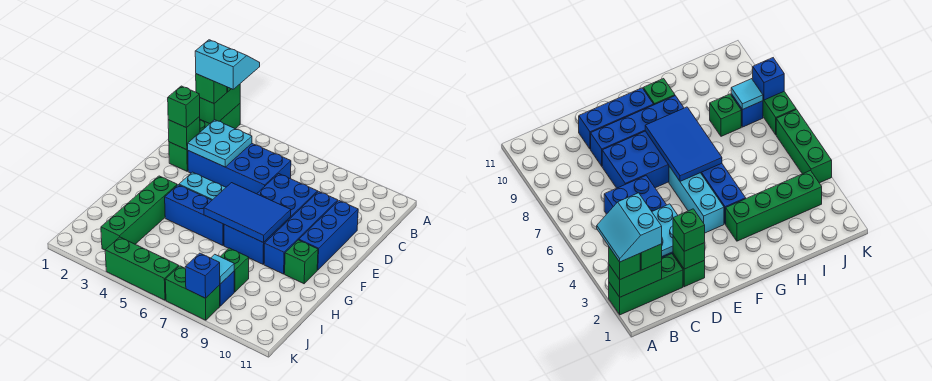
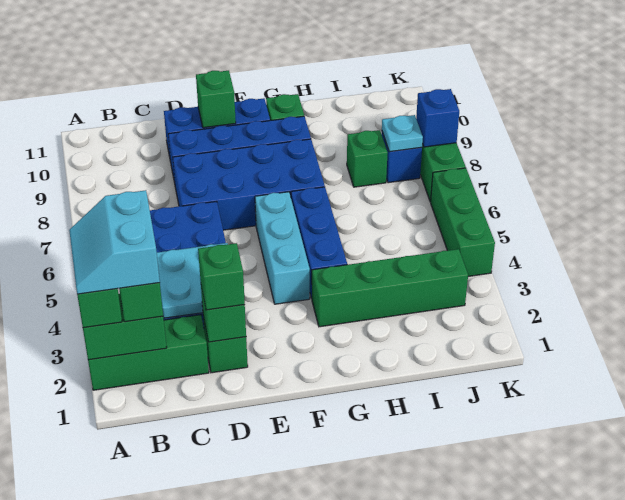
none -> green brick E10 level 2
blue tile F6:G8 level 2 -> none
cyan tile J8 level 2 -> cyan plate J8 level 2

